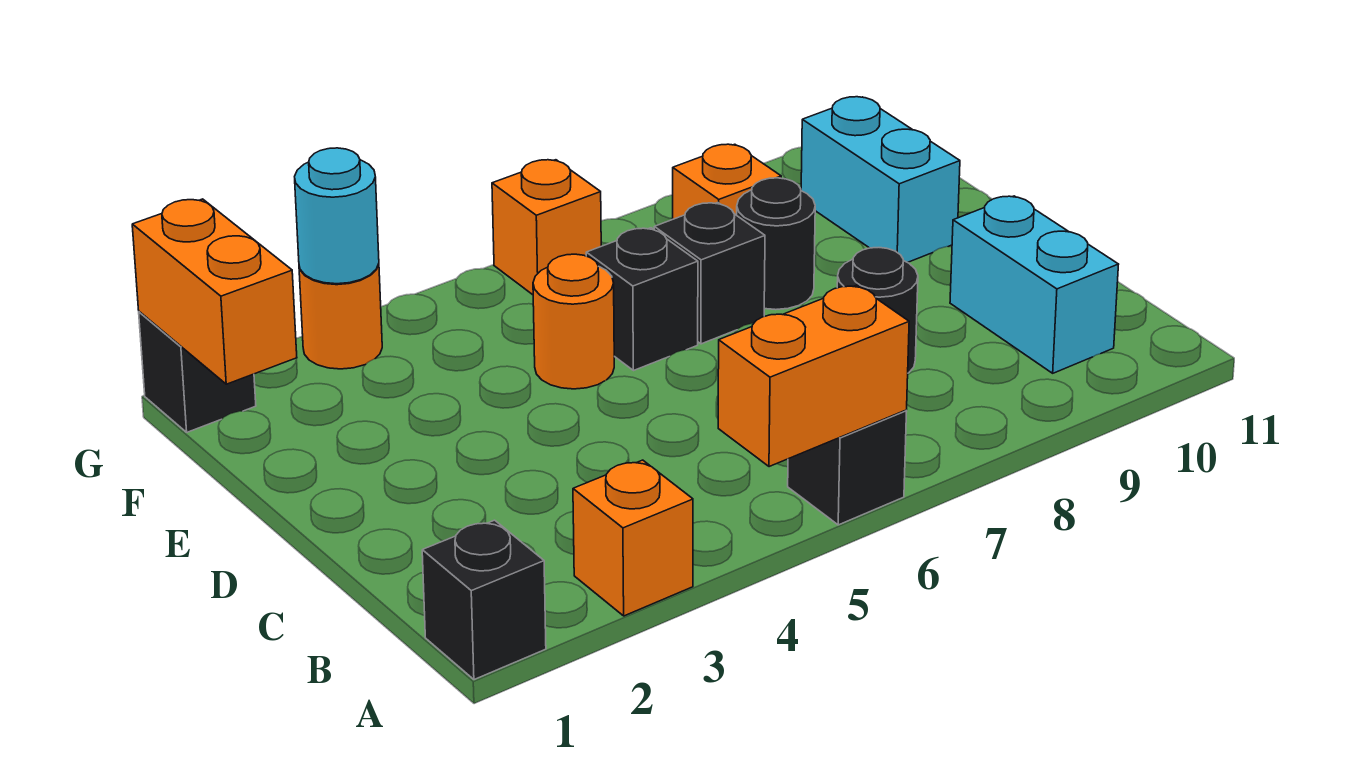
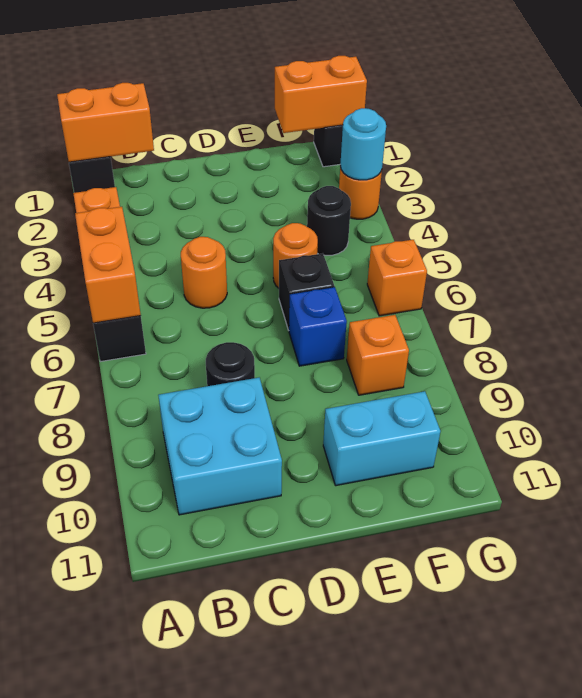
none -> orange brick A1:B1 level 2
cyan brick B10:C10 level 1 -> cyan brick B9:C10 level 1
none -> orange round brick C5 level 1
black brick E7 level 1 -> blue brick E7 level 1
black round brick E8 level 1 -> black round brick F4 level 1

